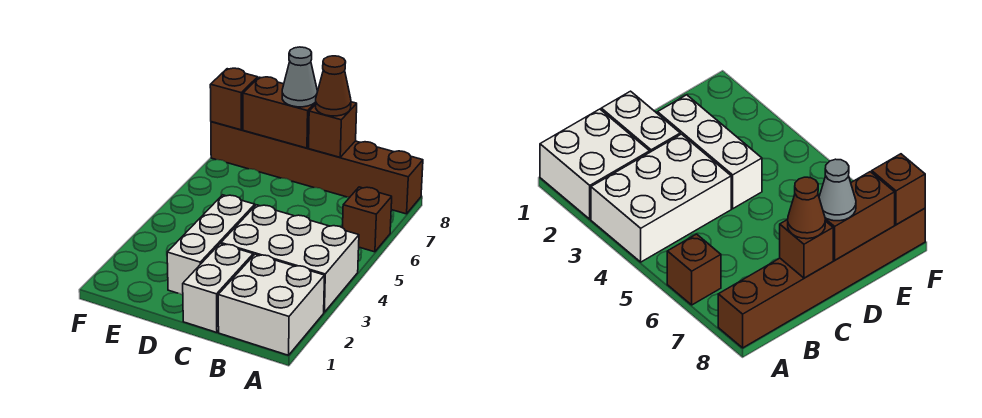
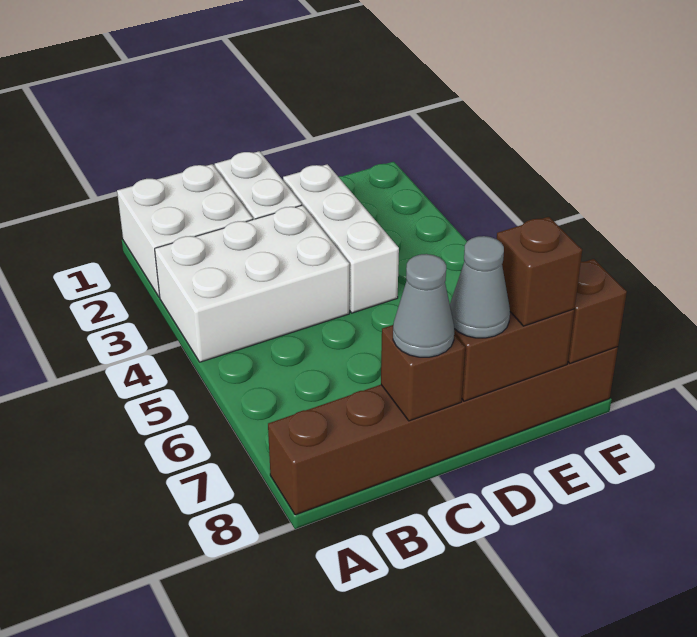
brown brick A6 level 1 -> brown brick E8 level 3
brown cone C8 level 3 -> grey cone C8 level 3

